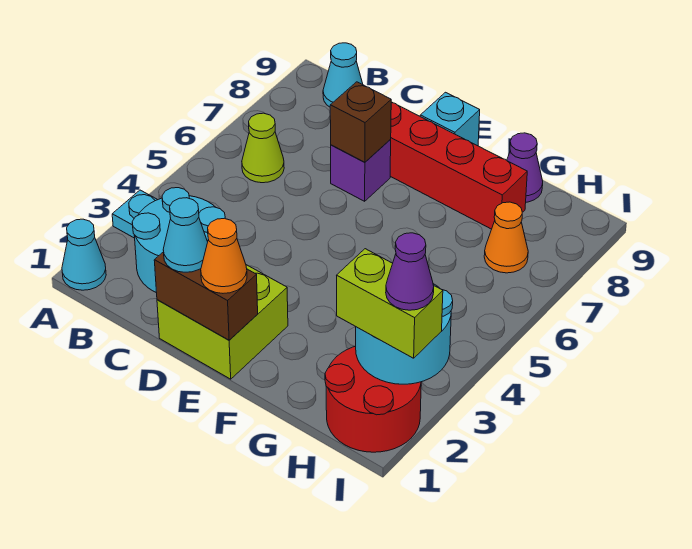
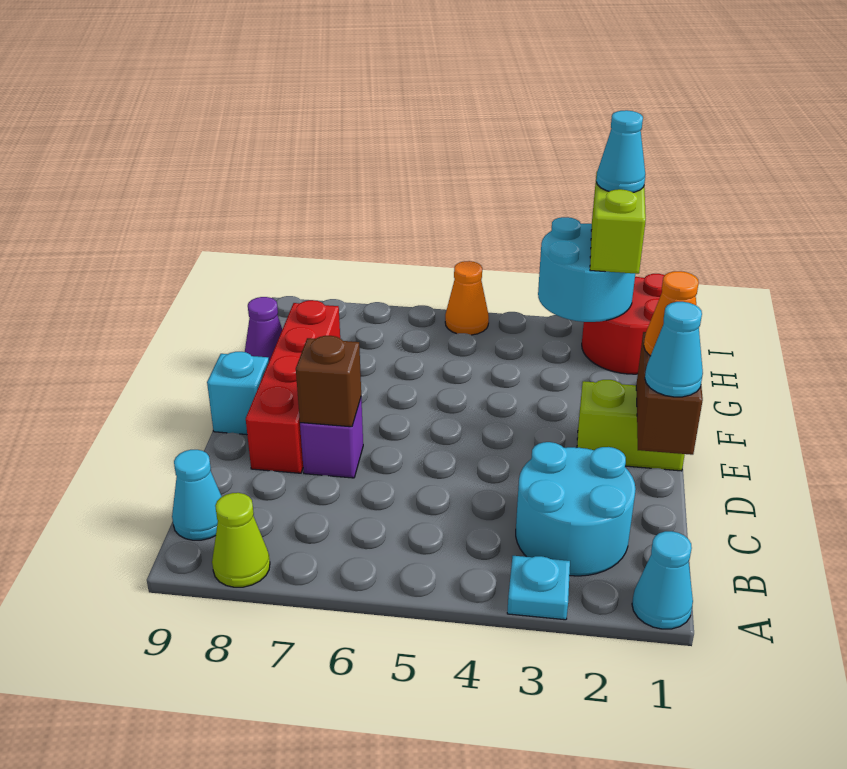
lime cone B6 level 1 -> lime cone A8 level 1
lime brick D1:E2 level 1 -> lime brick E1:E2 level 1
orange cone H7 level 1 -> orange cone I5 level 1
purple cone I2 level 4 -> cyan cone I2 level 4

